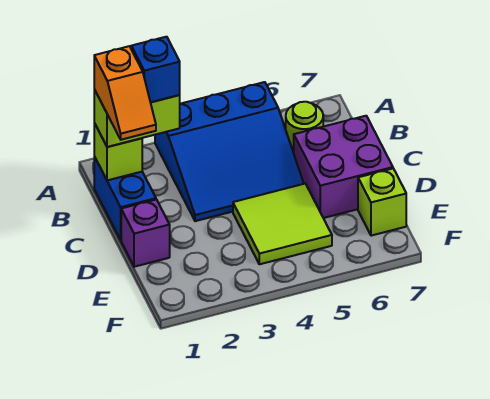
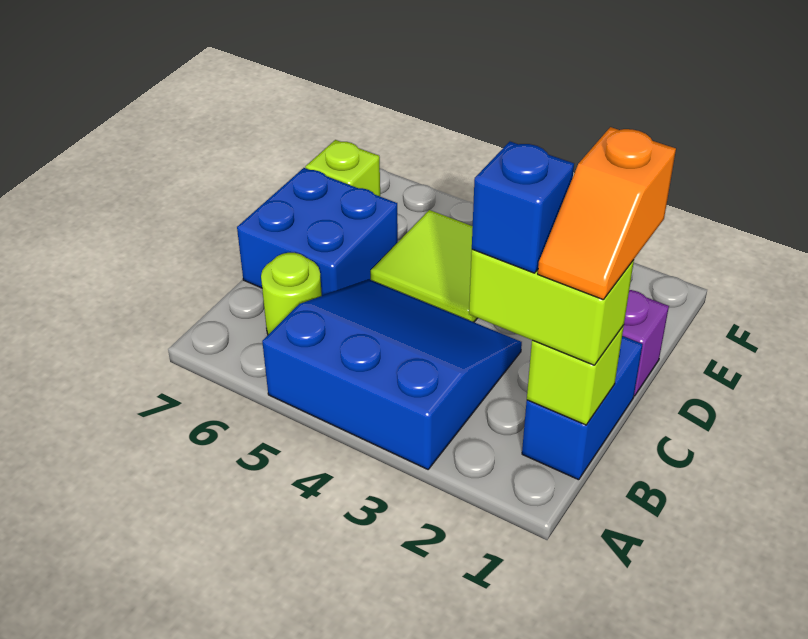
orange slope B1:C1 level 4 top B -> orange slope B1:C1 level 4 top C
purple brick C6:D7 level 1 -> blue brick C6:D7 level 1

